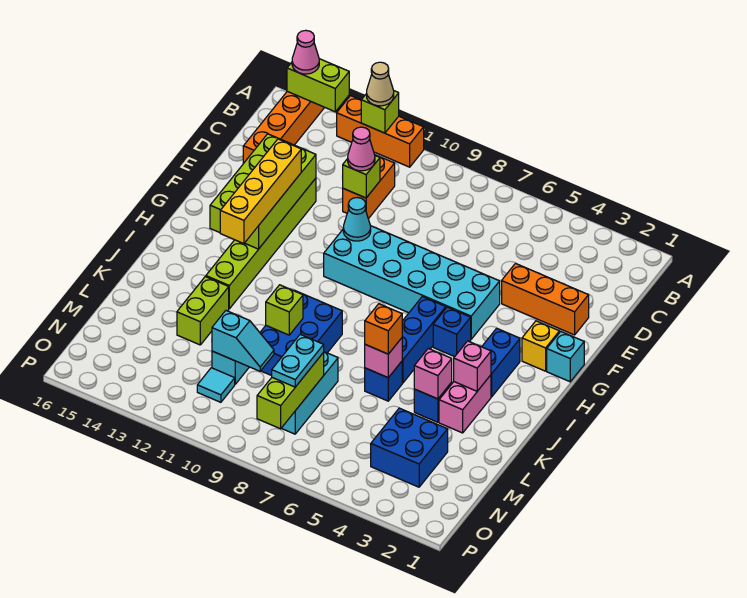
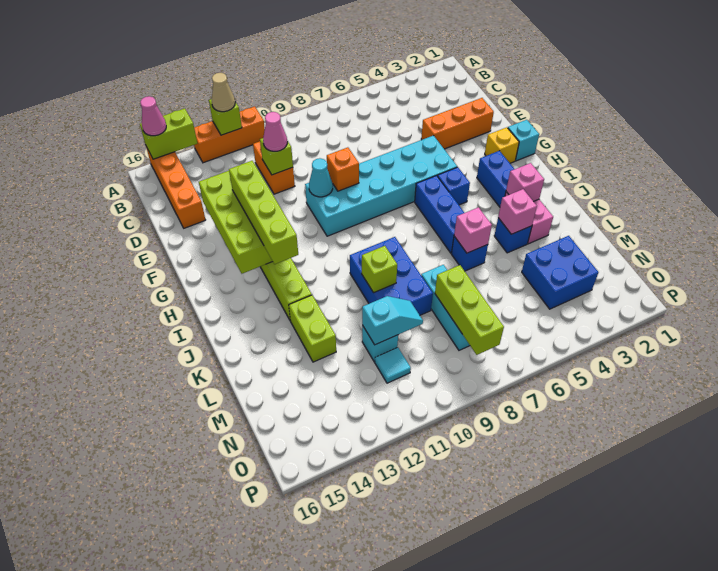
yellow brick F13:I13 level 3 -> lime brick F13:I13 level 3
orange brick K6 level 3 -> orange brick F9 level 2
cyan plate M8:N8 level 3 -> none

